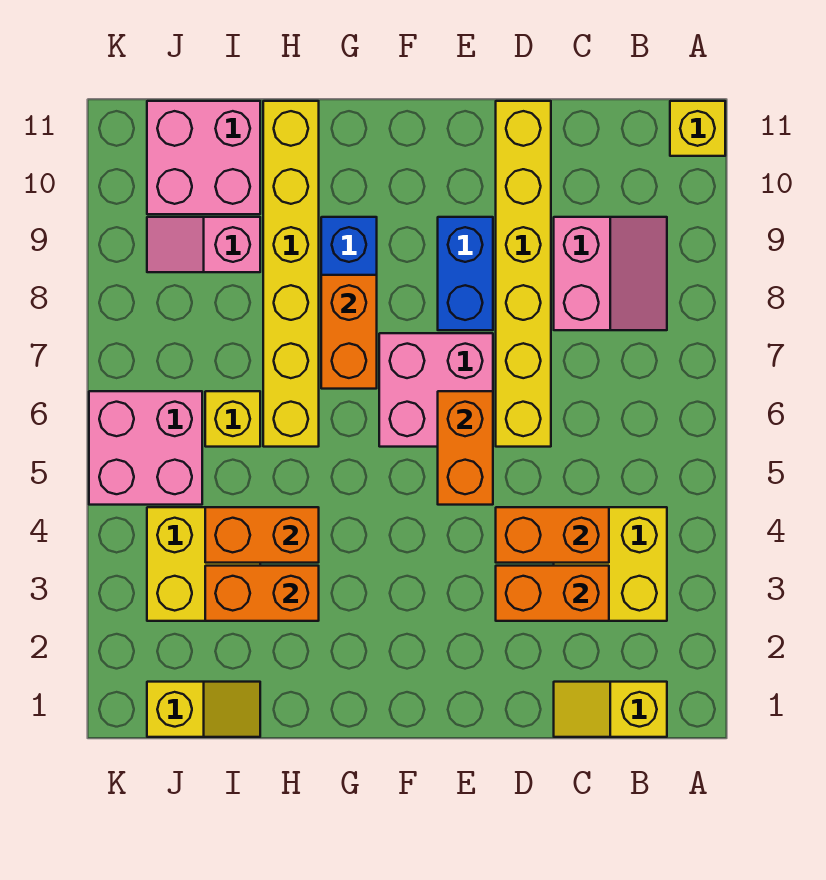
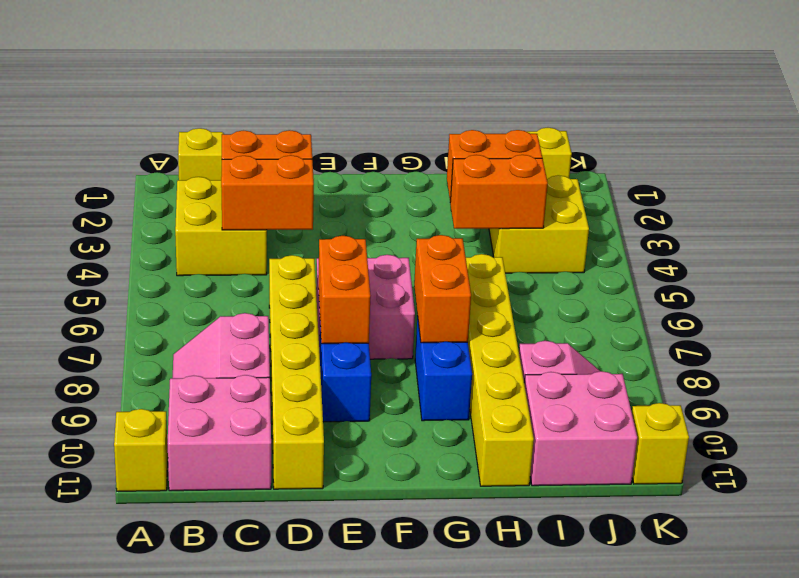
orange brick E5:E6 level 2 -> orange brick E7:E8 level 2
yellow brick I6 level 1 -> yellow brick K11 level 1
pink brick J5:K6 level 1 -> pink brick B10:C11 level 1

